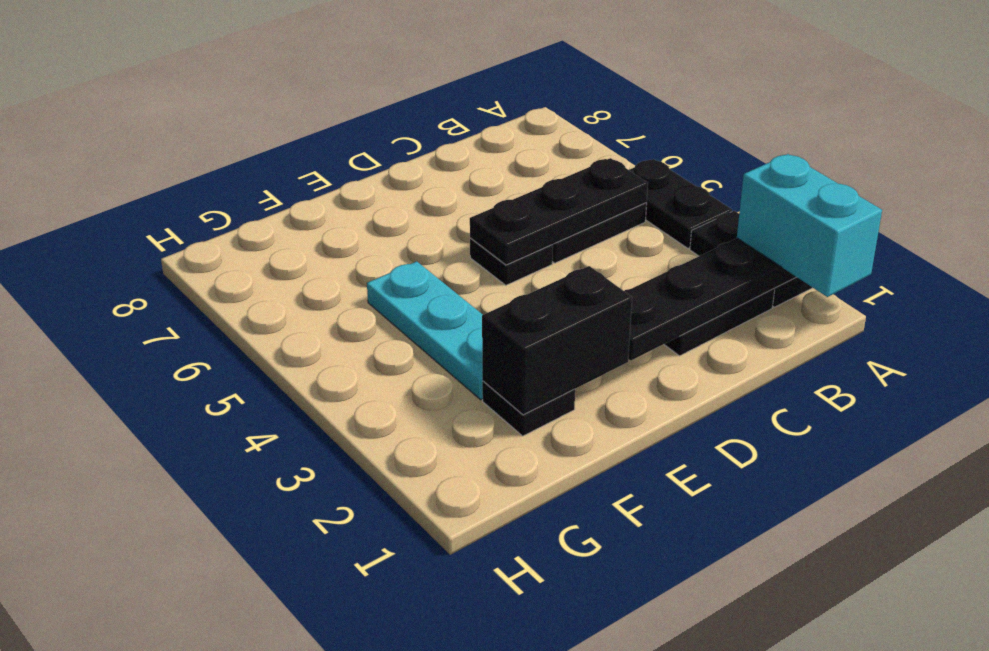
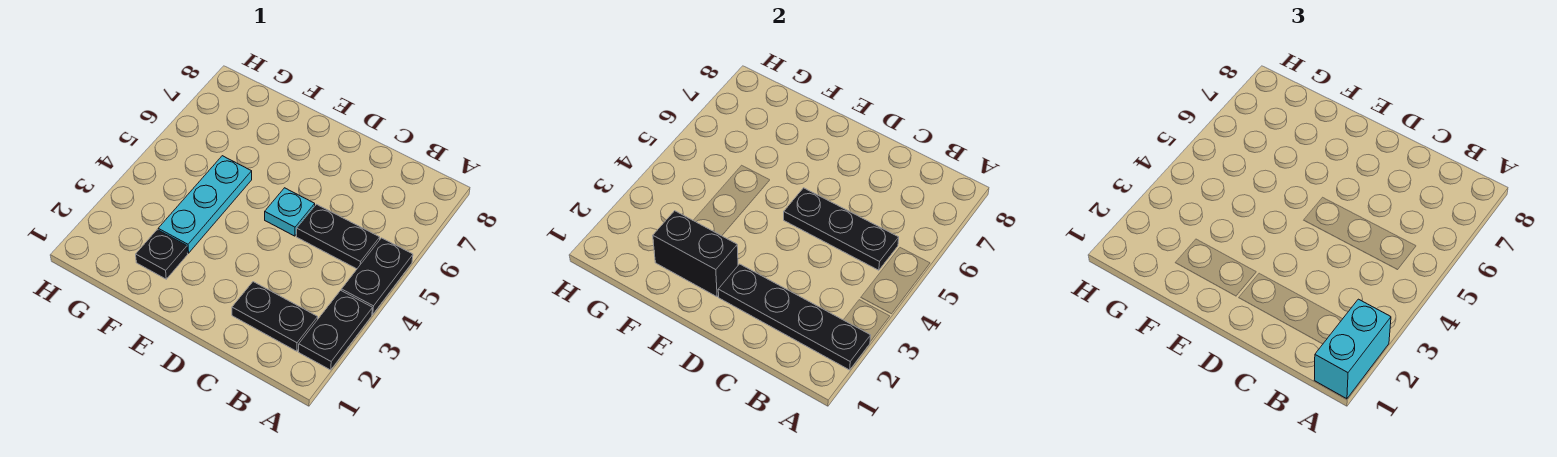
black plate D5 level 1 -> cyan plate D5 level 1

